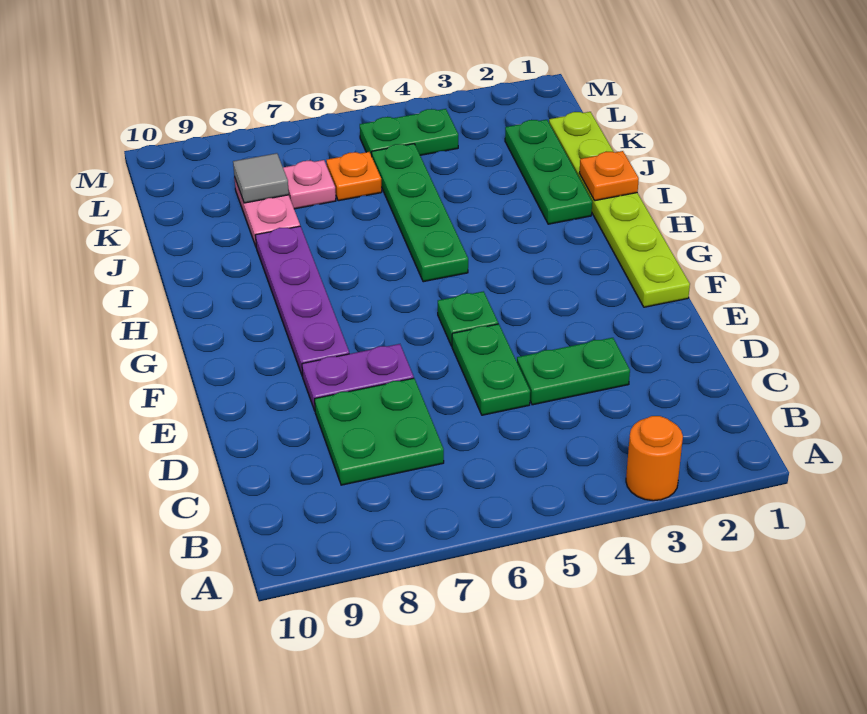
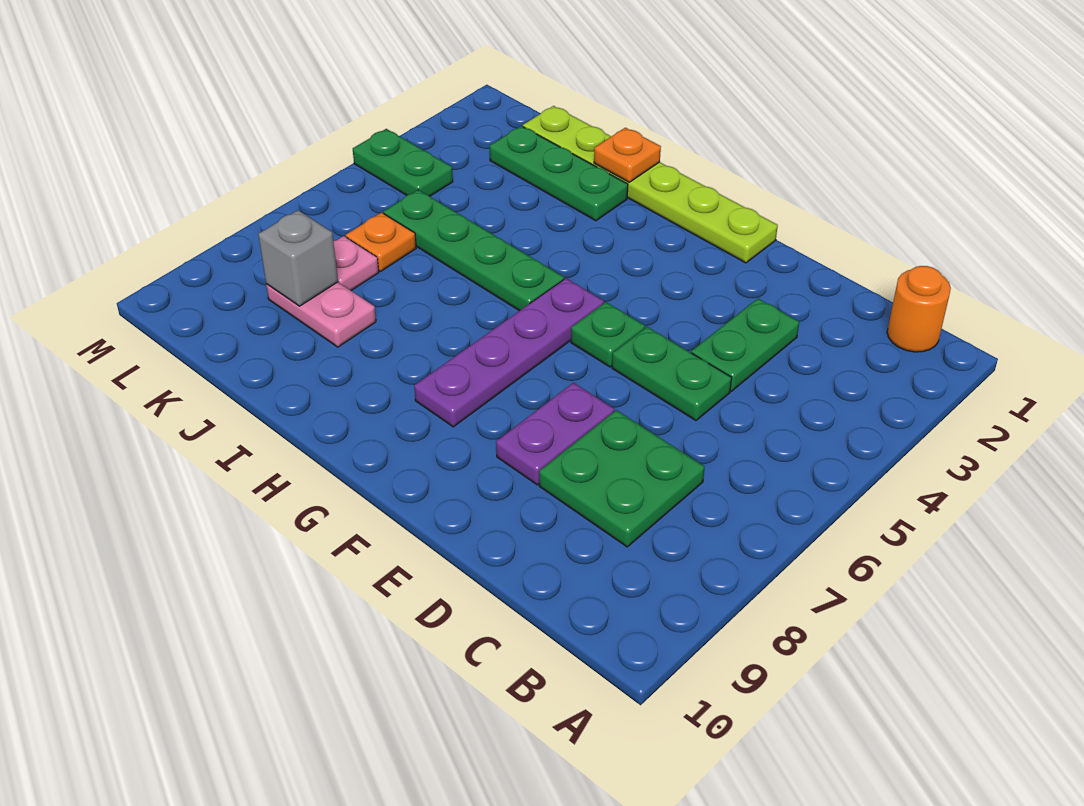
orange round brick A3 level 1 -> orange round brick B1 level 1
purple plate F8:I8 level 1 -> purple plate G5:G8 level 1
grey tile K8 level 2 -> grey brick K8 level 2
green plate L4:L5 level 1 -> green plate L4:M4 level 1

